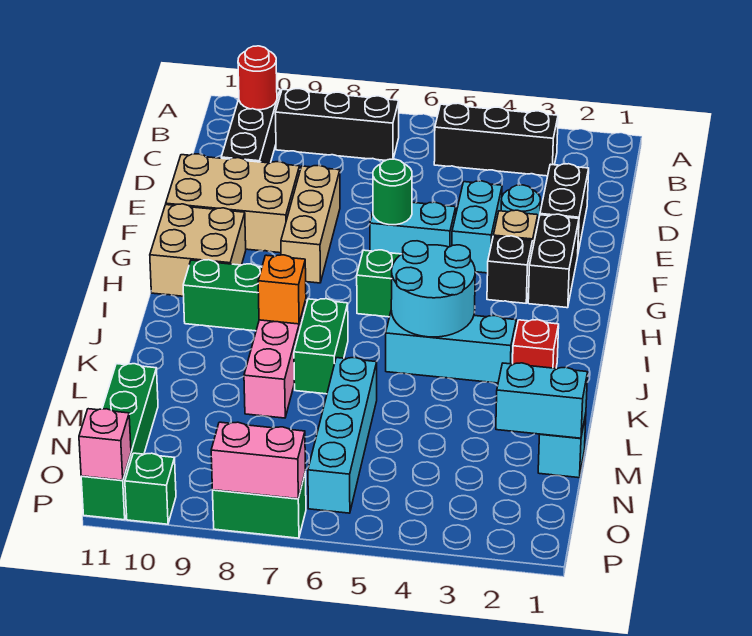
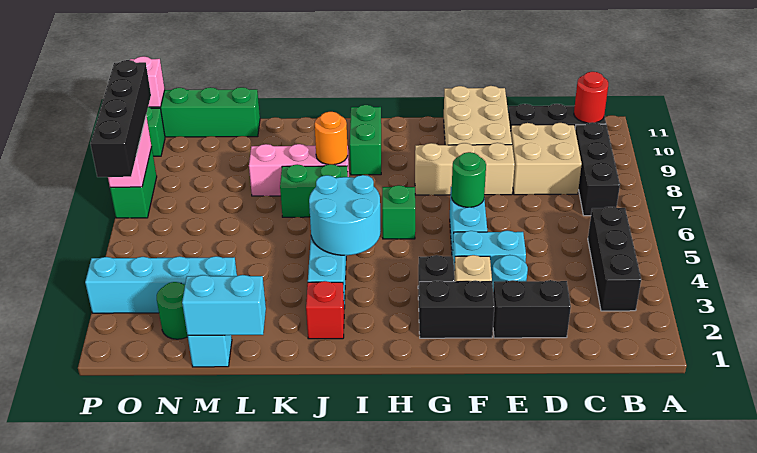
tan brick G10:H11 level 1 -> tan brick C8:D9 level 1
orange brick J8 level 2 -> orange round brick J8 level 2
cyan brick L6:O6 level 1 -> cyan brick M3:P3 level 1
cyan brick M1:M2 level 2 -> cyan brick L1:M1 level 2
none -> green round brick N2 level 1
none -> black brick P6:P9 level 3

